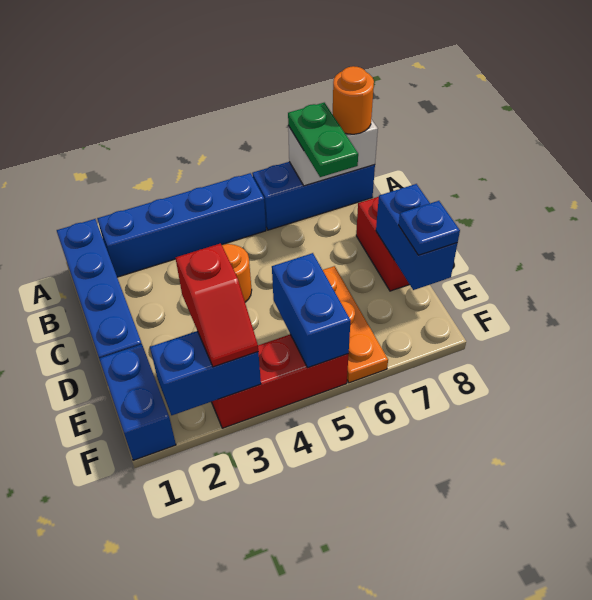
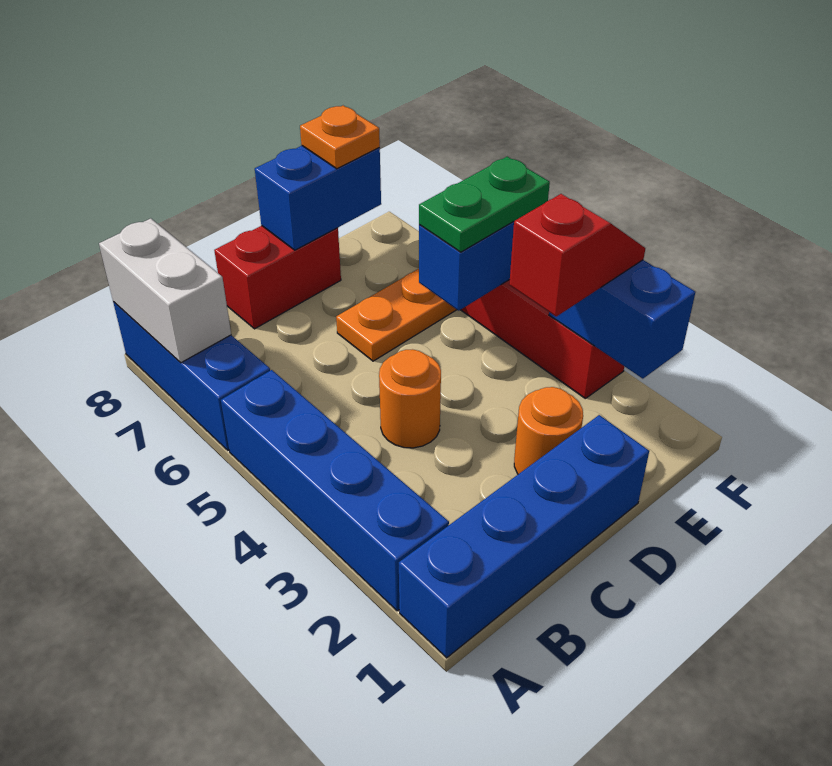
green plate A7:B7 level 3 -> green plate E5:F5 level 3
orange round brick A8 level 3 -> orange round brick D2 level 1
blue brick E1:F1 level 1 -> none
blue plate E8 level 3 -> orange plate E8 level 3

